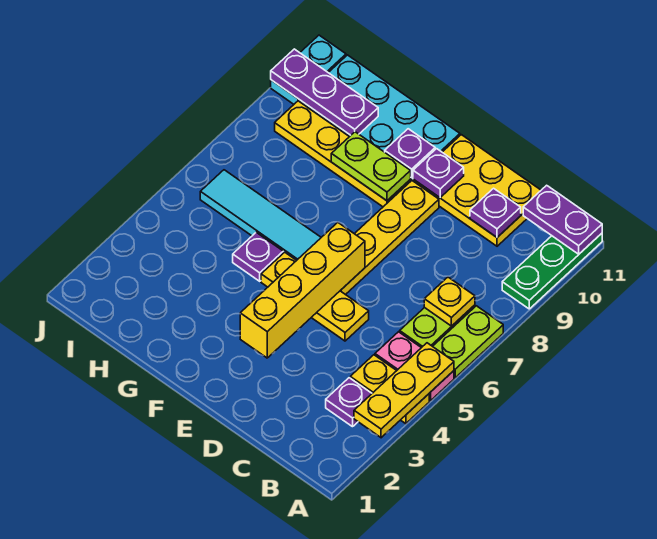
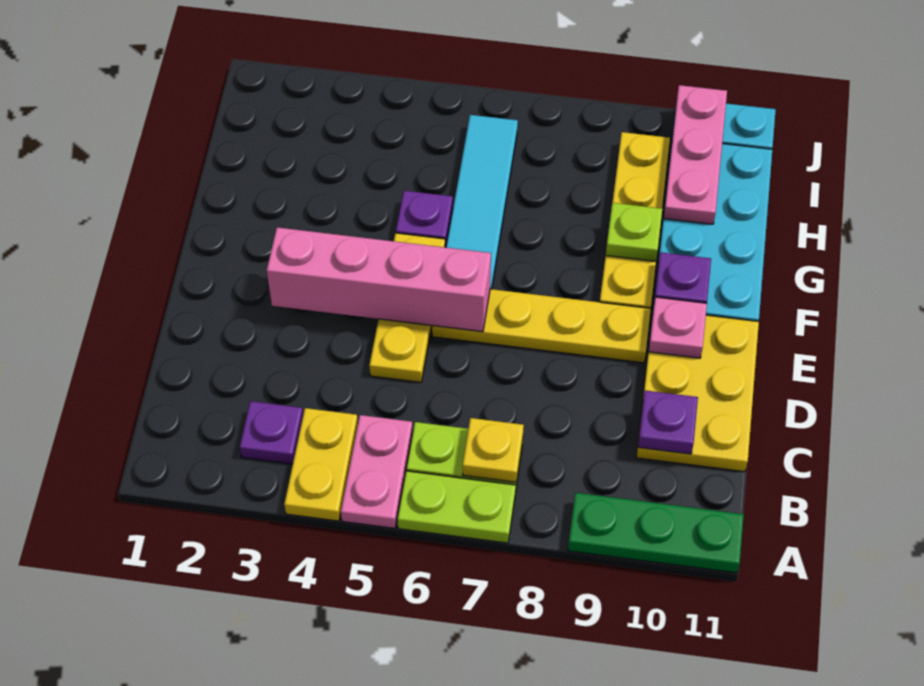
yellow plate A3:A5 level 2 -> none
purple plate A11:B11 level 2 -> none
yellow brick E3:E6 level 2 -> pink brick E3:E6 level 2
purple plate E10 level 2 -> pink plate E10 level 2
lime plate F9:G9 level 2 -> lime plate G9 level 2
purple plate H10:J10 level 2 -> pink plate H10:J10 level 2

